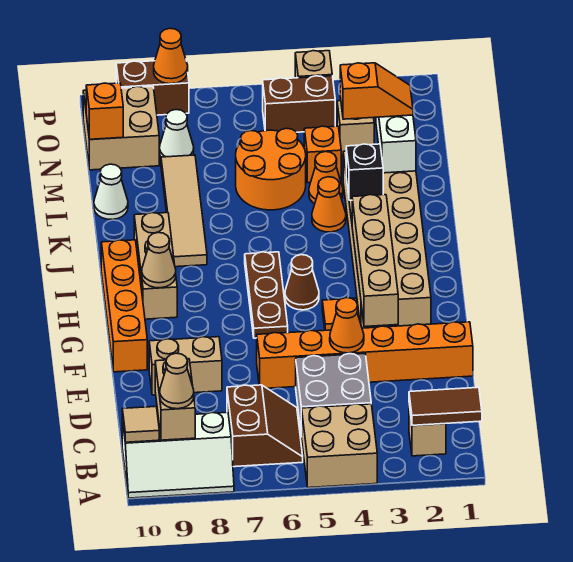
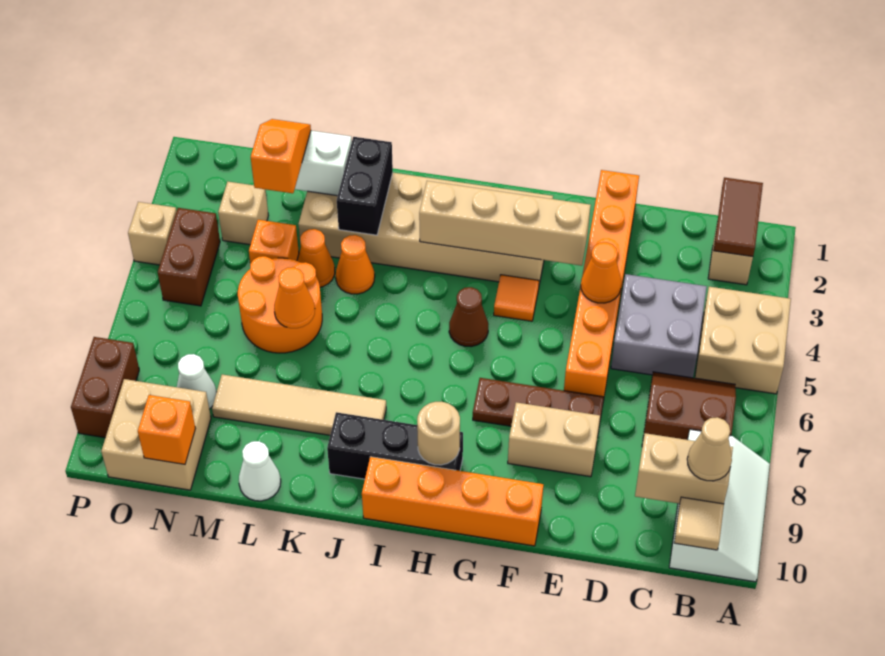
tan brick E8:E9 level 1 -> tan brick E8:F8 level 1
brown plate G6:I6 level 1 -> brown plate E7:G7 level 1
tan brick H9:J9 level 1 -> black brick H9:J9 level 1
tan cone H9 level 2 -> tan round brick H9 level 2
black brick K3 level 2 -> black brick K2:K3 level 2
orange cone P8 level 2 -> orange cone L6 level 2

